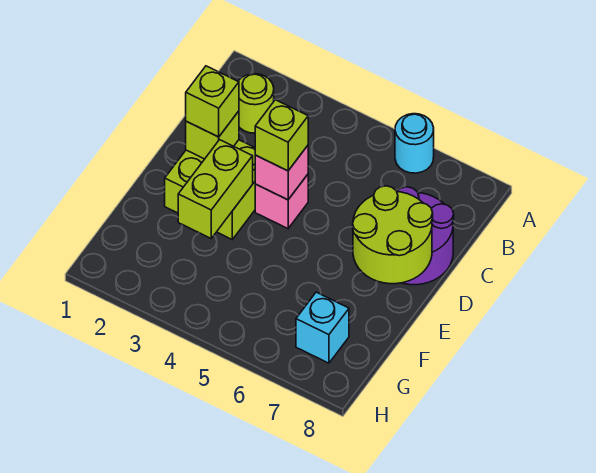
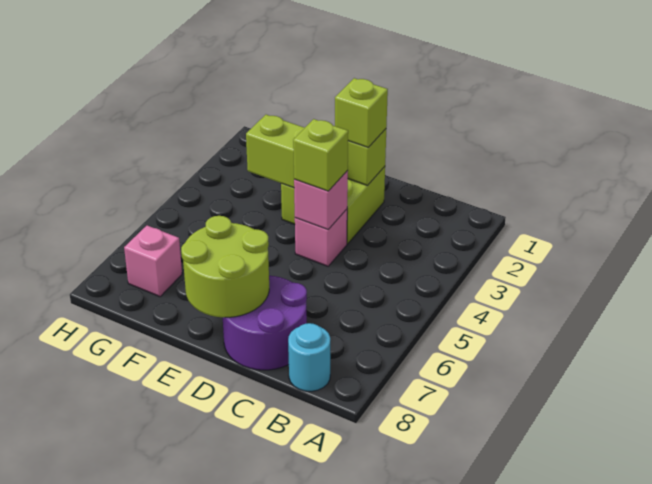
cyan round brick A6 level 1 -> cyan round brick B8 level 1
lime round brick B2 level 1 -> none
cyan brick G7 level 1 -> pink brick G7 level 1

